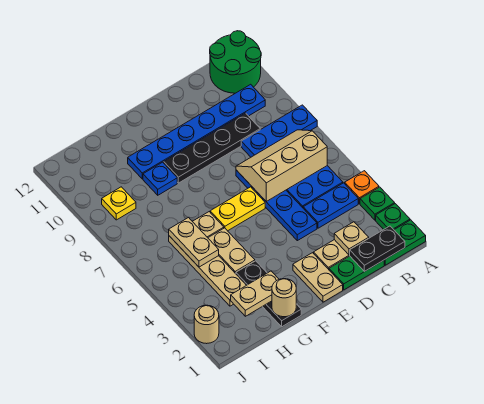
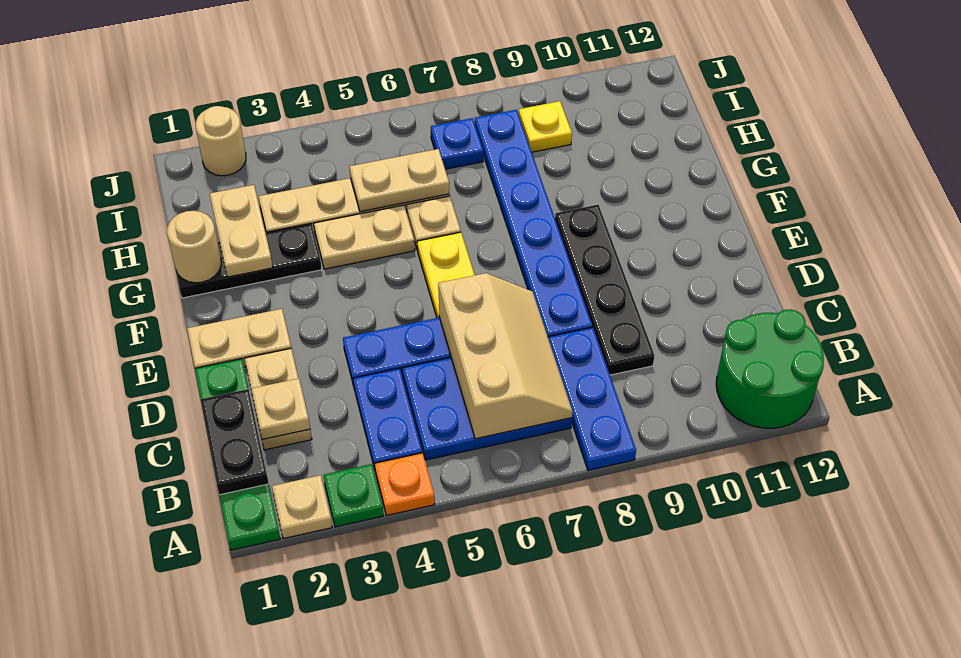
green plate A2 level 1 -> tan plate A2 level 1
blue plate B10:G10 level 1 -> blue plate D8:I8 level 1
blue plate G9 level 1 -> blue plate I7 level 1

